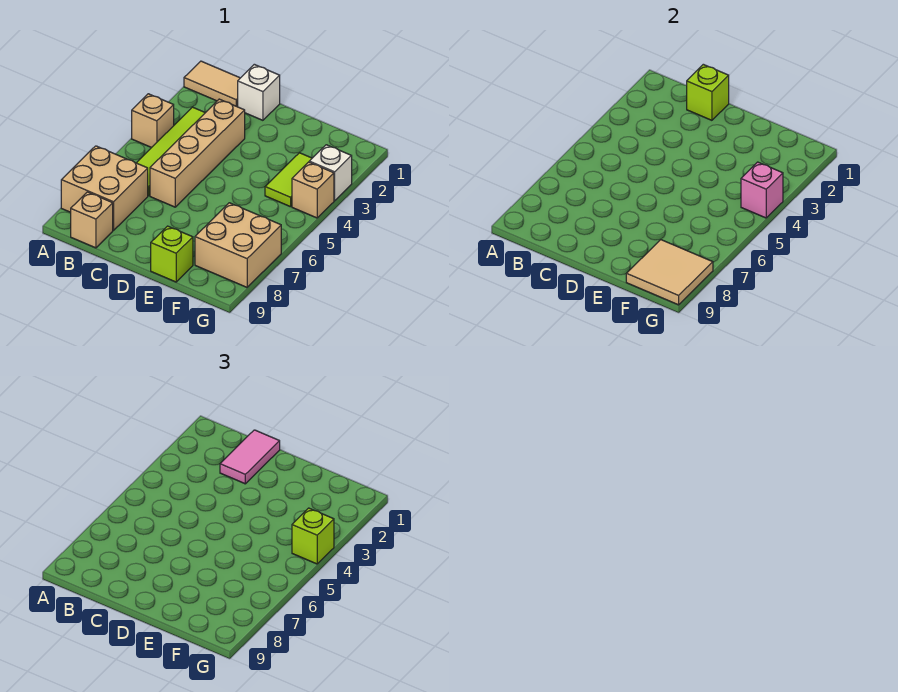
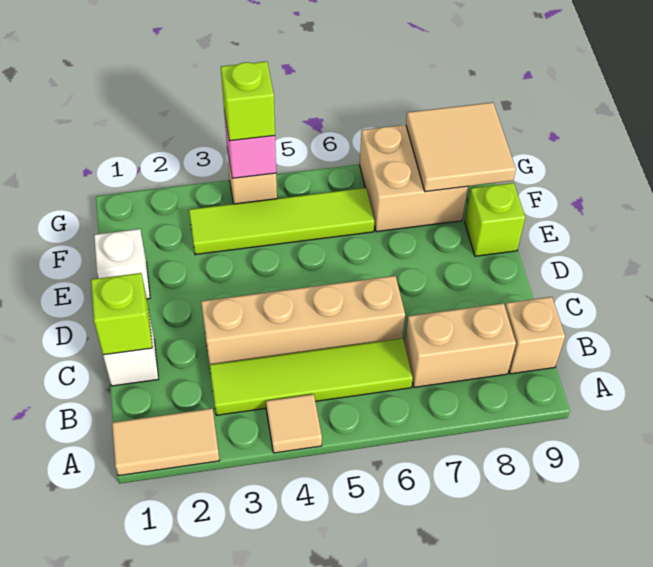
tan tile A1:B1 level 1 -> tan tile A1:A2 level 1
tan brick A4 level 1 -> tan tile A4 level 1
tan brick A7:B8 level 1 -> tan brick B7:B8 level 1
pink tile C1:C2 level 3 -> none
lime tile F3:F4 level 1 -> lime tile F3:F6 level 1
white brick G3 level 1 -> white brick E1 level 1

